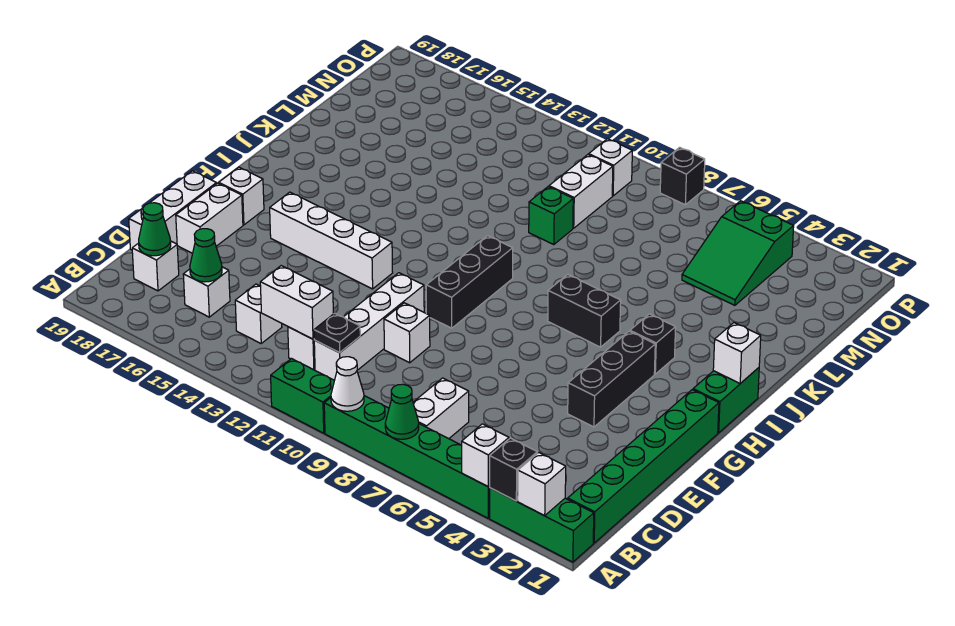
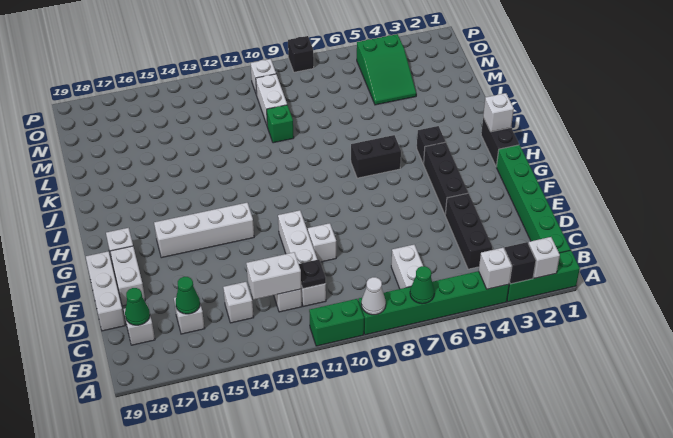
black brick G10:I10 level 1 -> black brick C4:E4 level 1
green brick H1:I1 level 1 -> black brick H1:I1 level 1

